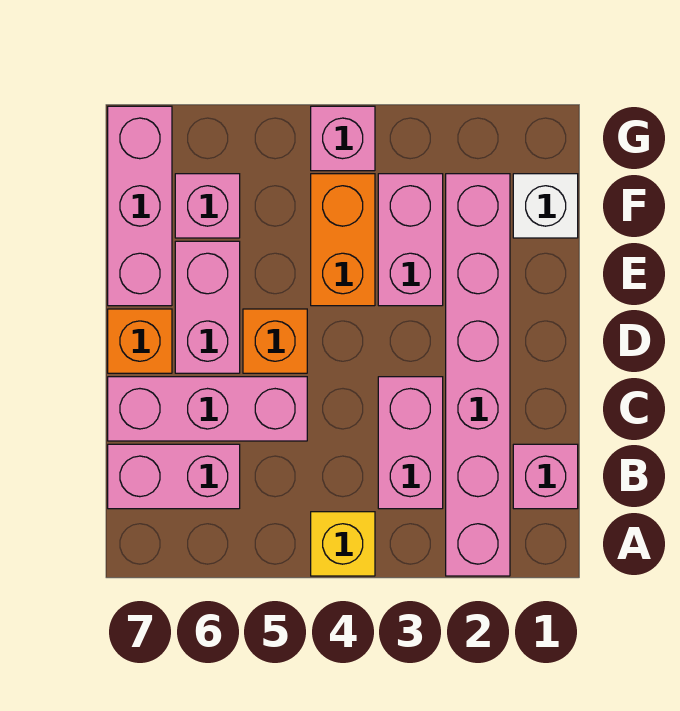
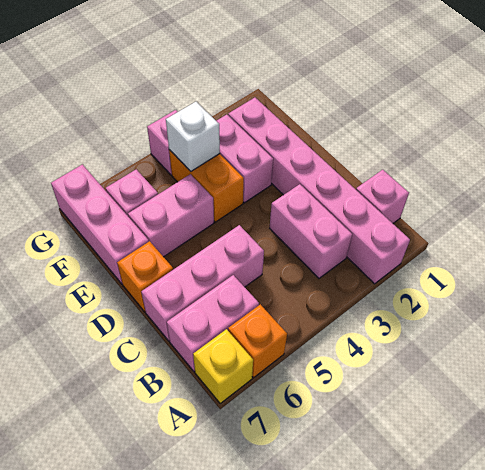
yellow brick A4 level 1 -> yellow brick A7 level 1
orange brick D5 level 1 -> orange brick A6 level 1
pink brick D6:E6 level 1 -> pink brick E5:E6 level 1
white brick F1 level 1 -> white brick F4 level 2

